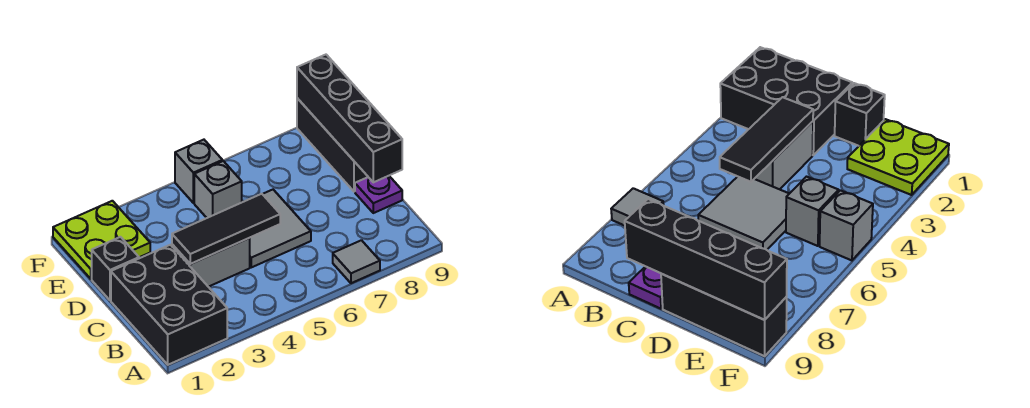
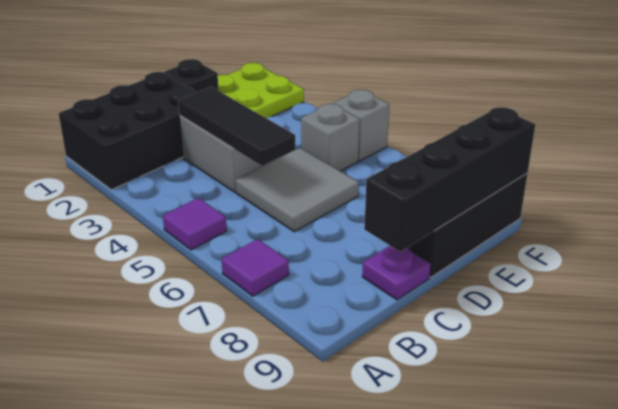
none -> purple tile A5 level 1
grey tile A7 level 1 -> purple tile A7 level 1

